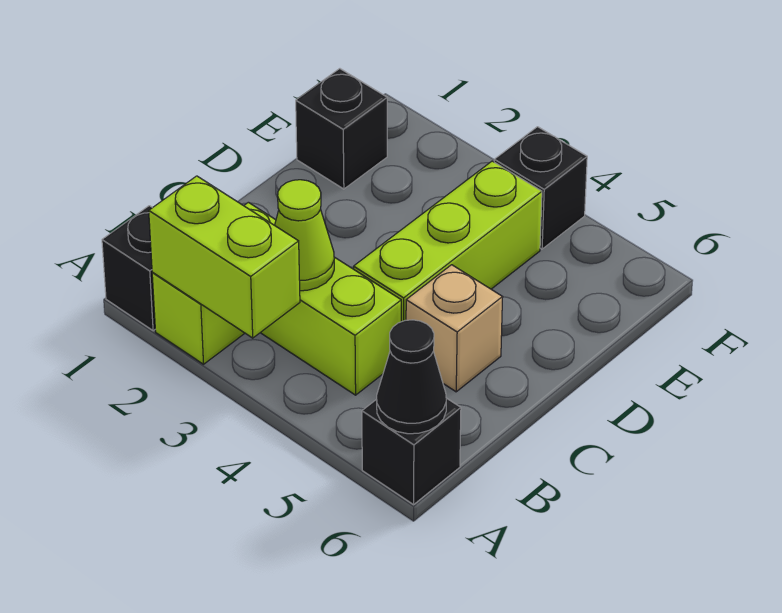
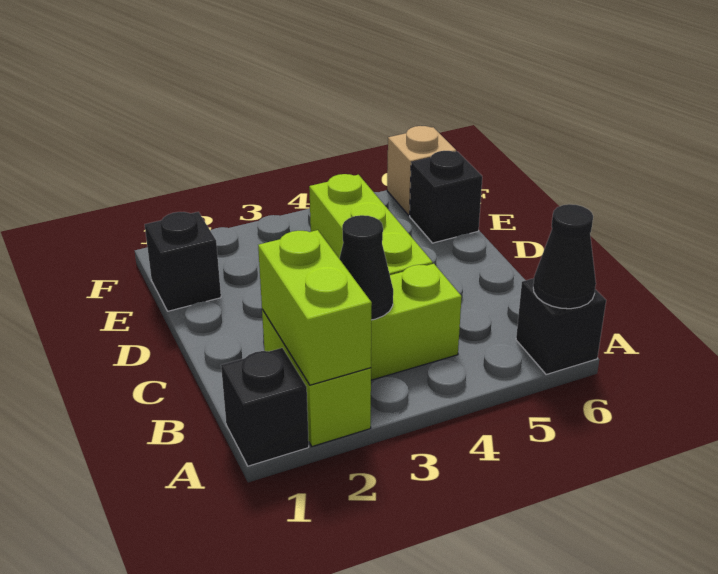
lime brick A2:A3 level 2 -> lime brick A2:B2 level 2
lime cone B3 level 2 -> black cone B3 level 2
tan brick C5 level 1 -> tan brick F6 level 1
black brick F4 level 1 -> black brick E6 level 1

